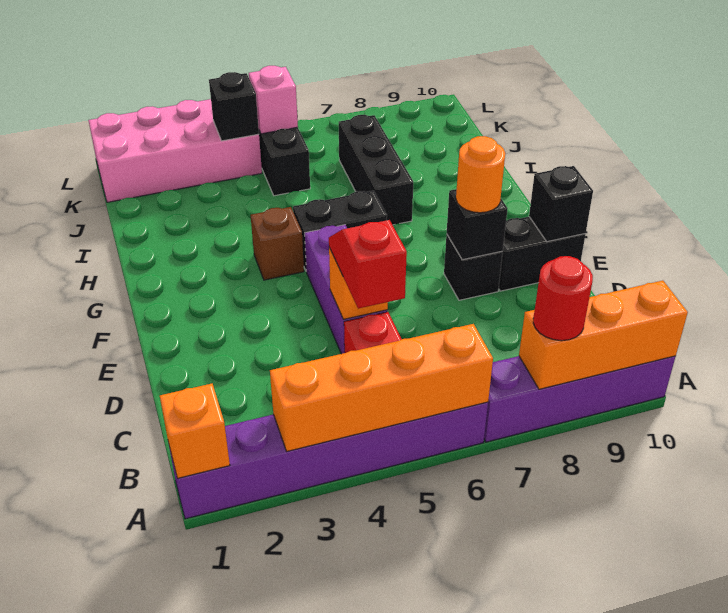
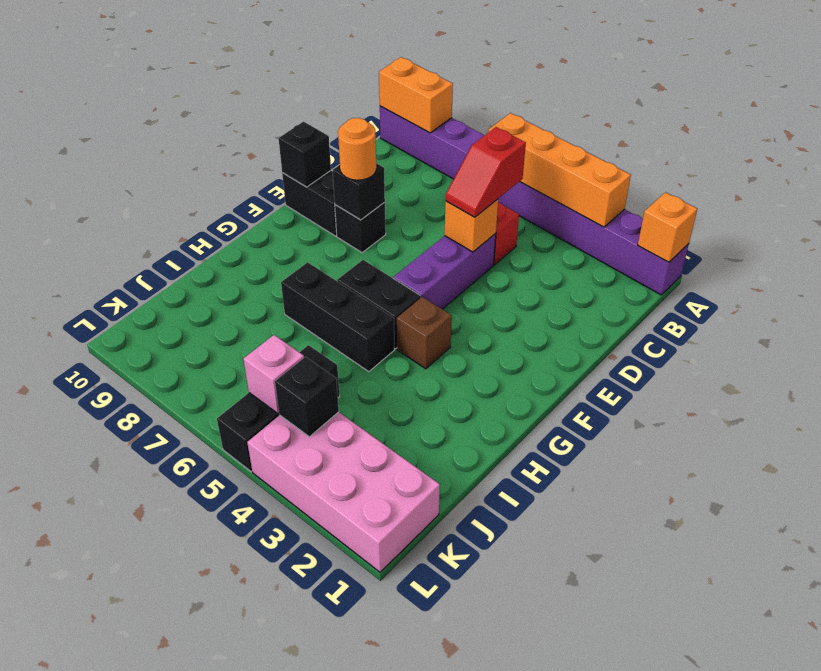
orange brick A8:A10 level 2 -> orange brick A9:A10 level 2
red round brick A8 level 3 -> none
black brick H7:J7 level 1 -> black brick H5:H7 level 1

